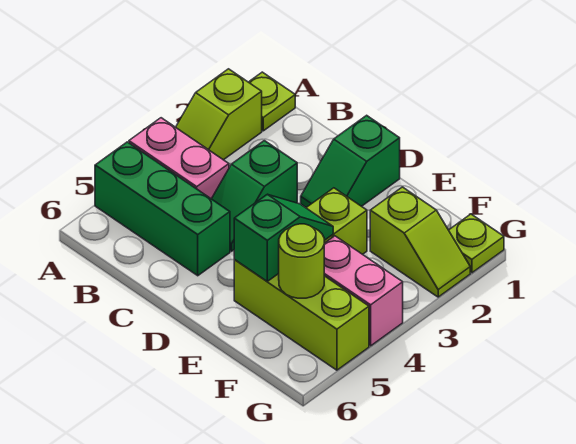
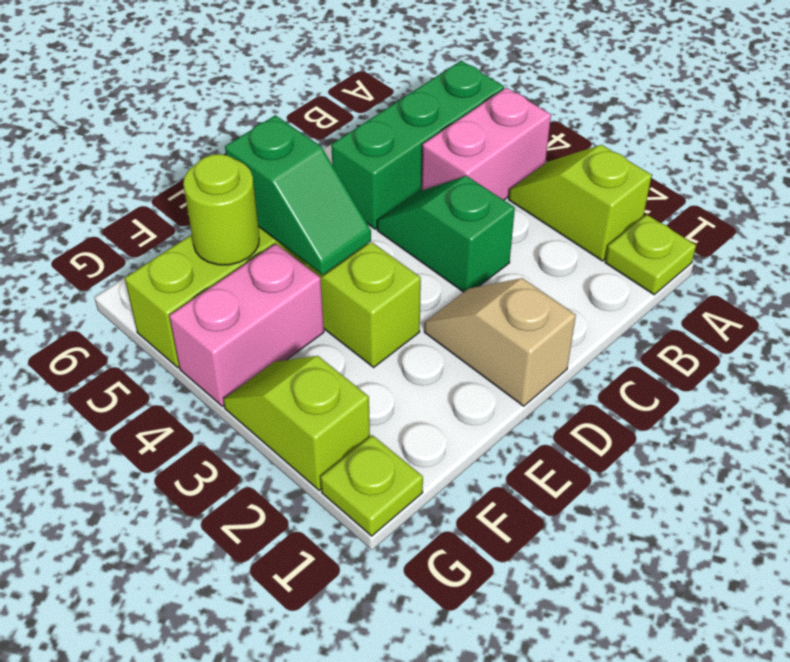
green slope D1:D2 level 1 top 1 -> tan slope D1:D2 level 1 top 1
lime slope F2:G2 level 1 top F -> lime slope G2:G3 level 1 top 2

